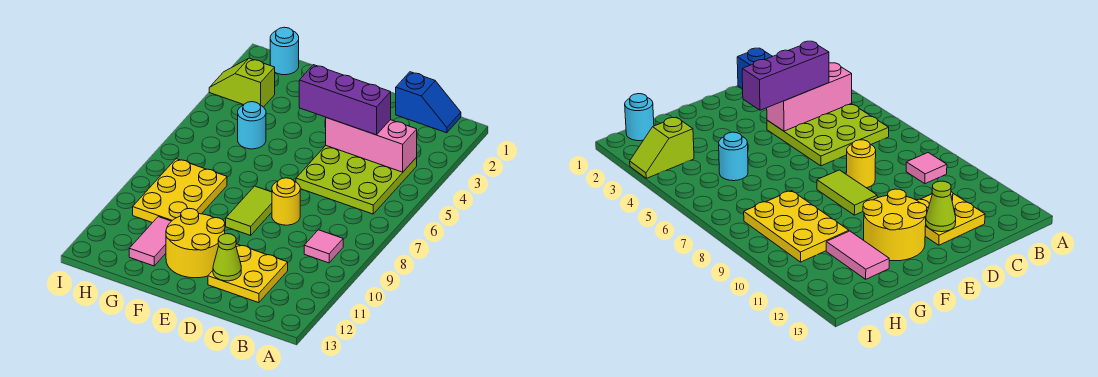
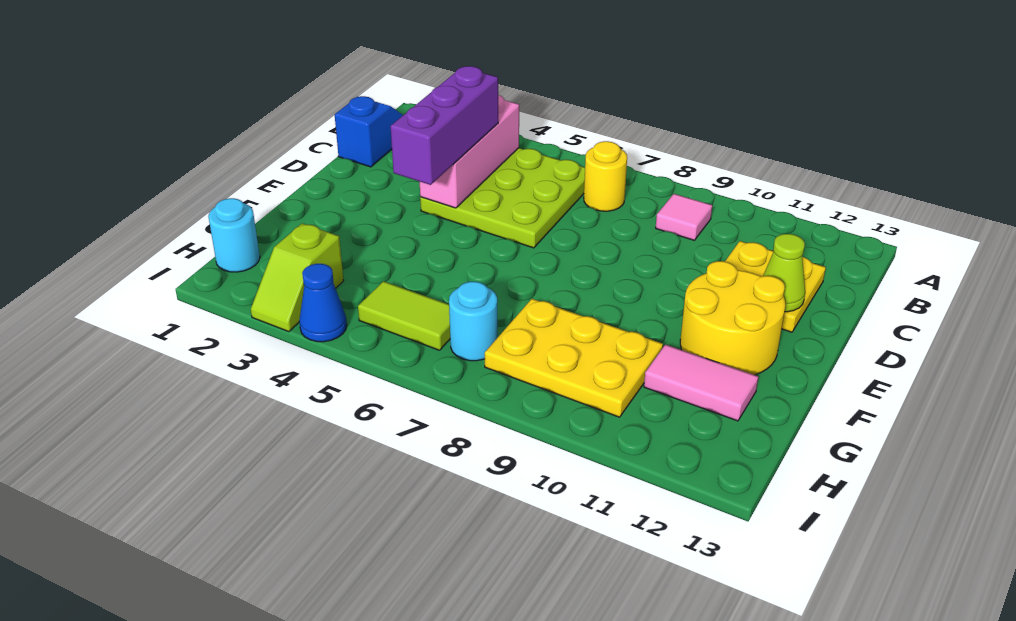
yellow round brick D8 level 1 -> yellow round brick B7 level 1
lime tile E8:E9 level 1 -> lime tile H5:H6 level 1
cyan round brick G5 level 1 -> cyan round brick H7 level 1
none -> blue cone I4 level 1

